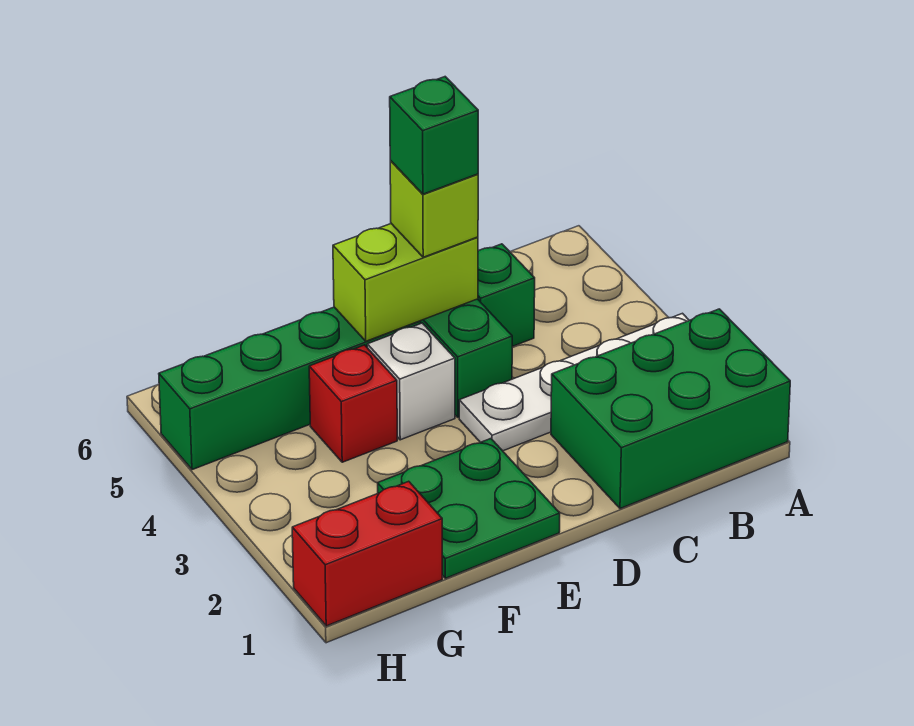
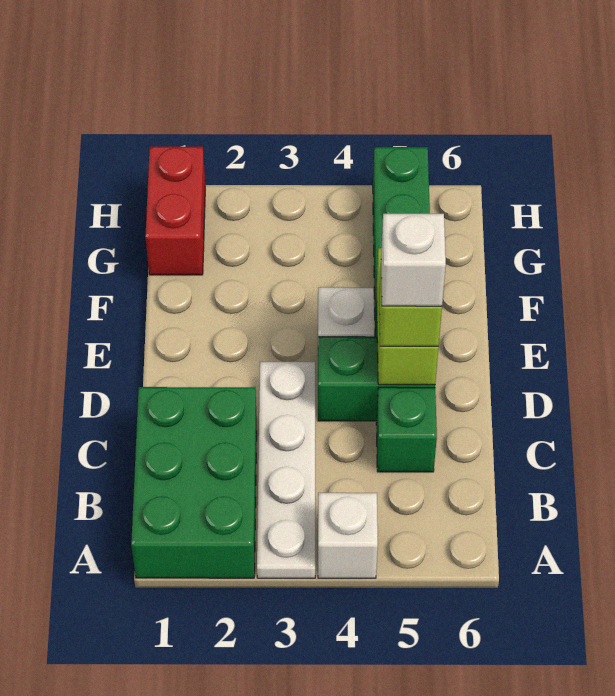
none -> white brick A4 level 1
green brick D5 level 4 -> white brick D5 level 4
green plate E1:F2 level 1 -> none
red brick F4 level 1 -> none

